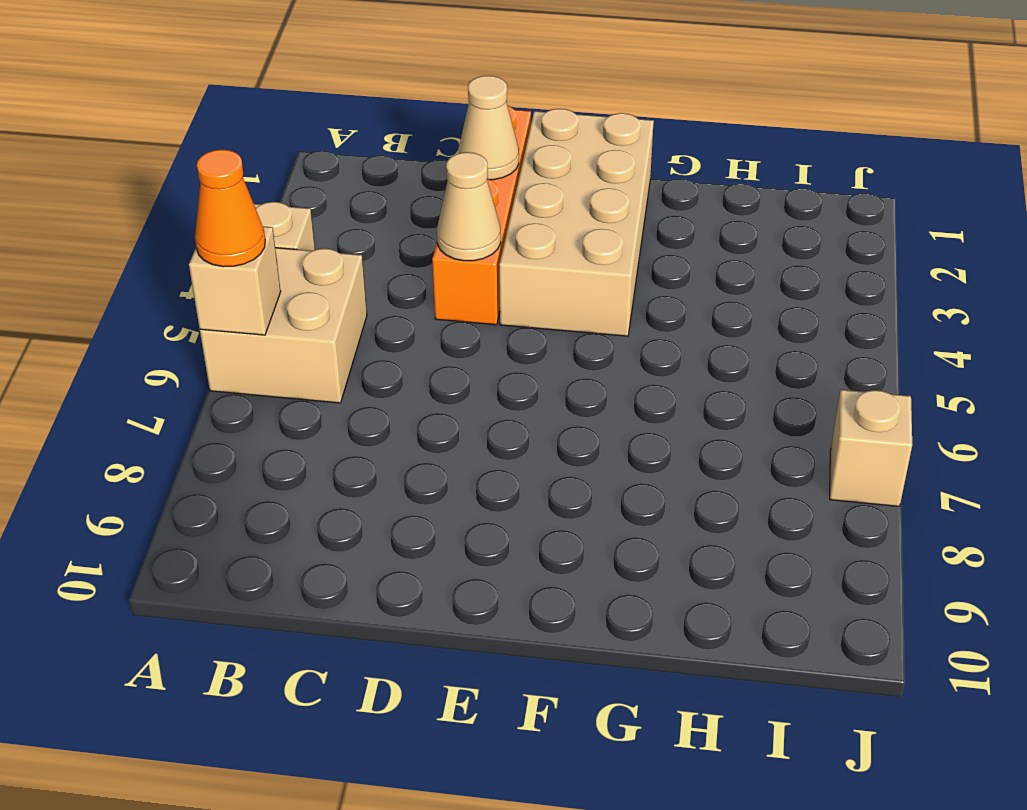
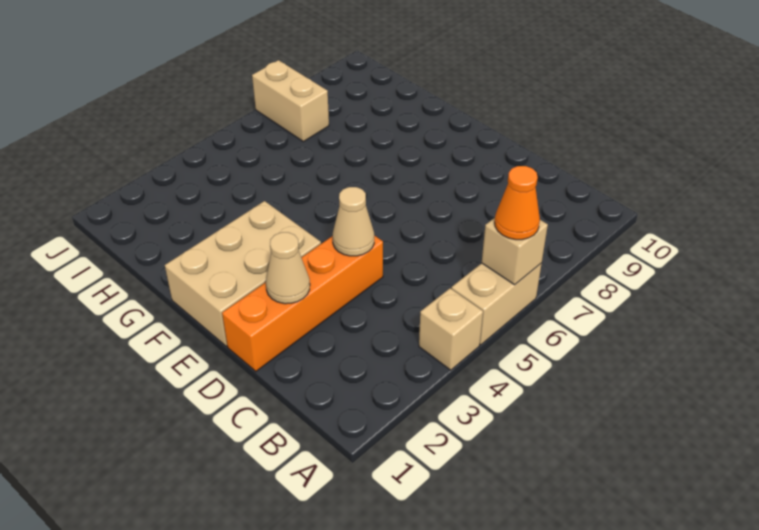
tan brick A5:B6 level 1 -> tan brick A5:A6 level 1
tan brick E1:F4 level 1 -> tan brick E1:F3 level 1
tan brick J7 level 1 -> tan brick I7:J7 level 1

